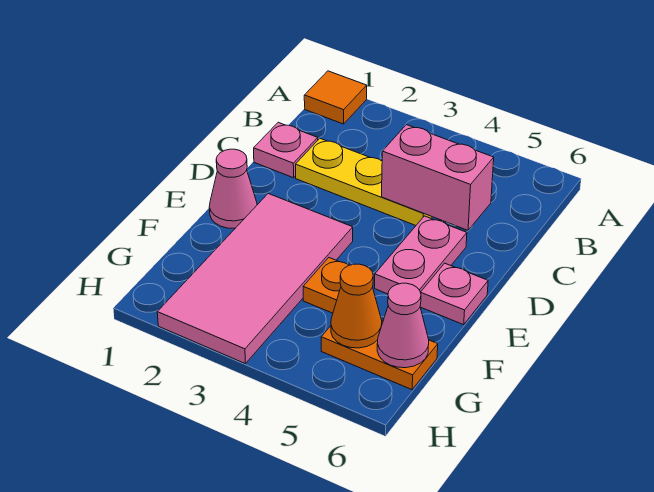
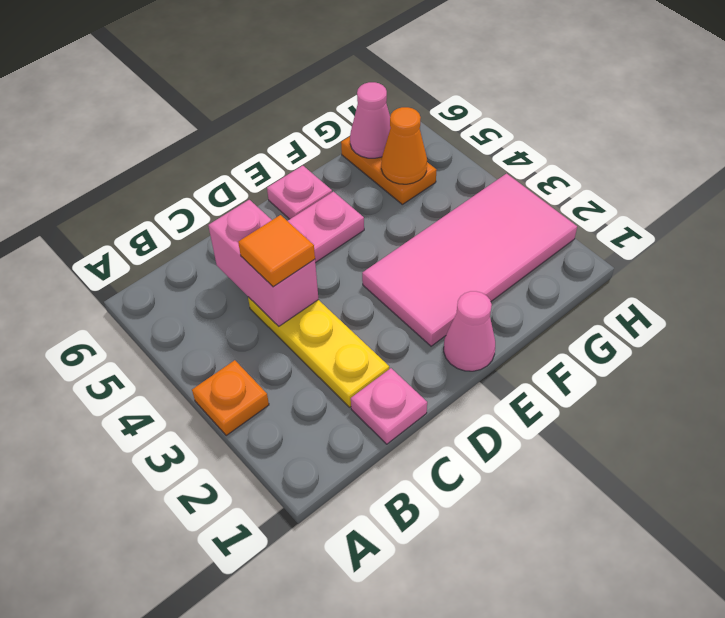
orange tile A1 level 1 -> orange tile C4 level 3
orange plate F4 level 1 -> orange plate A3 level 1

